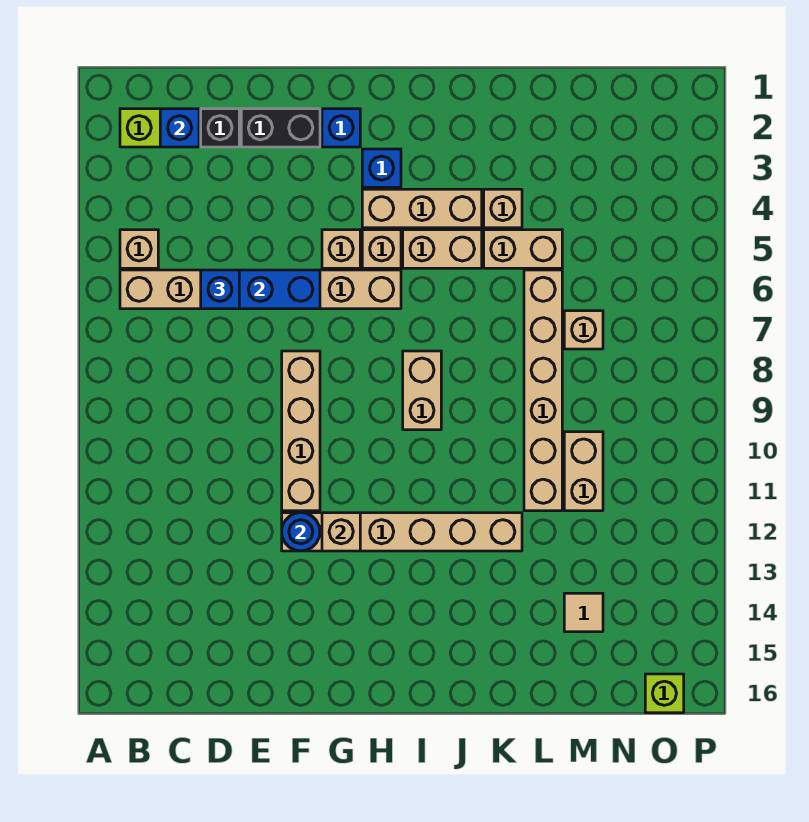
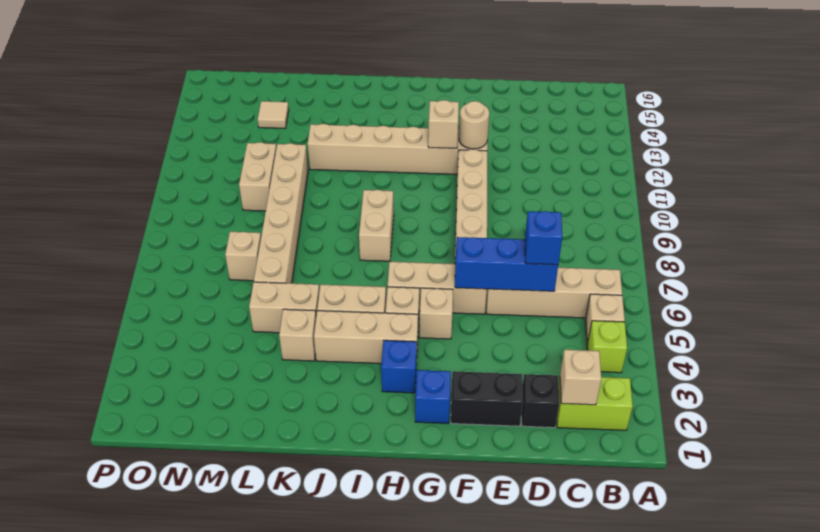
blue brick C2 level 2 -> tan brick C2 level 2
blue round brick F12 level 2 -> tan round brick F12 level 2
lime brick O16 level 1 -> lime brick B4 level 1

